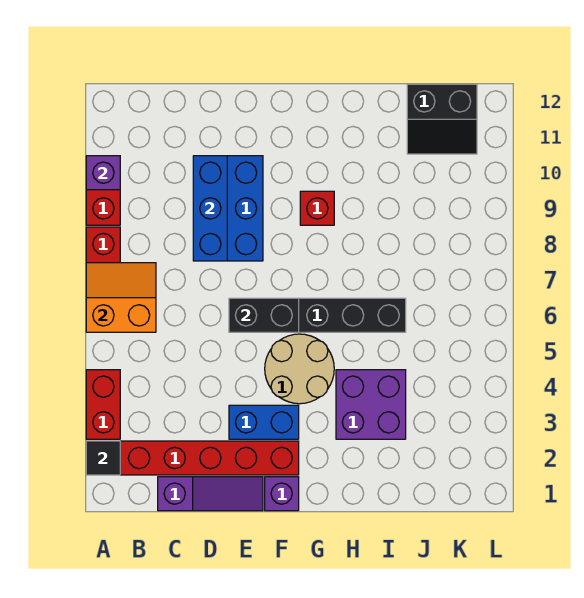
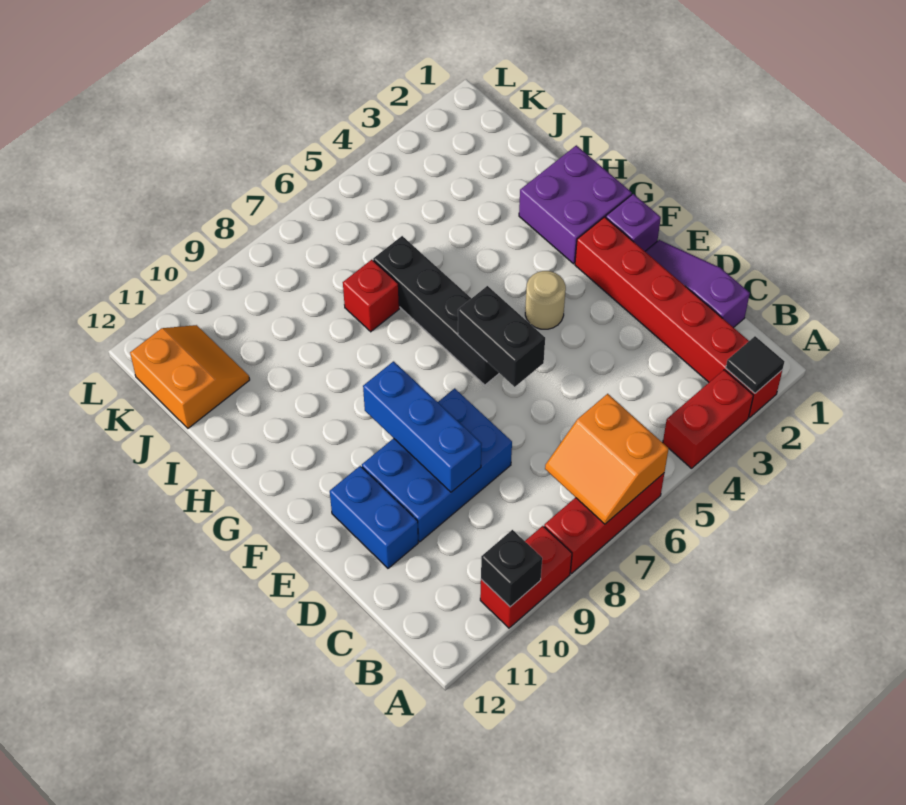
purple brick A10 level 2 -> black brick A10 level 2
blue brick D8:D10 level 2 -> blue brick D9:F9 level 2
blue brick E3:F3 level 1 -> blue brick D11:E11 level 1
tan round brick F4:G5 level 1 -> tan round brick F4 level 1
red brick G9 level 1 -> red brick I7 level 1
purple brick H3:I4 level 1 -> purple brick G1:H2 level 1
black slope J11:K12 level 1 top 12 -> orange slope J11:K12 level 1 top 12

